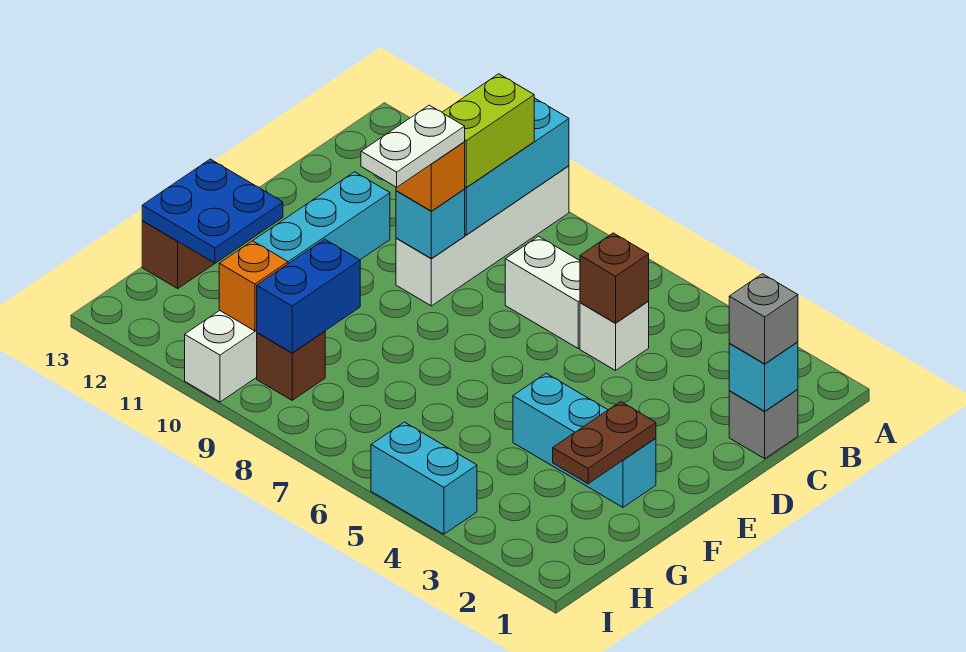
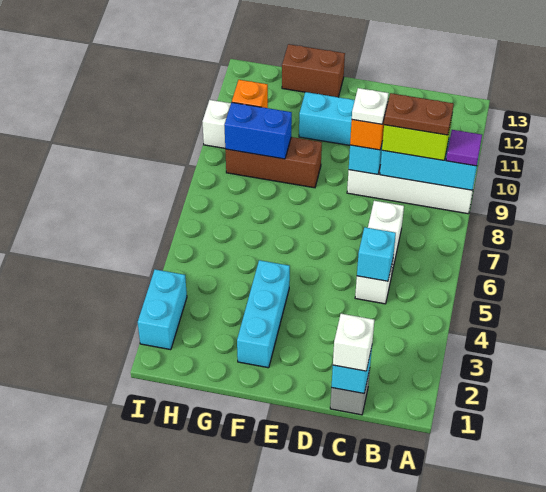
none -> purple tile A9 level 3
grey brick C1 level 3 -> white brick C1 level 3
brown brick C5 level 2 -> cyan brick C5 level 2
white plate D9:E9 level 4 -> white plate D9 level 4
brown plate F2:G2 level 2 -> brown plate B9:C9 level 4
blue plate F12:G13 level 2 -> none
brown brick H9 level 1 -> brown brick F9:H9 level 1
cyan brick I4:I5 level 1 -> cyan brick I2:I3 level 1

